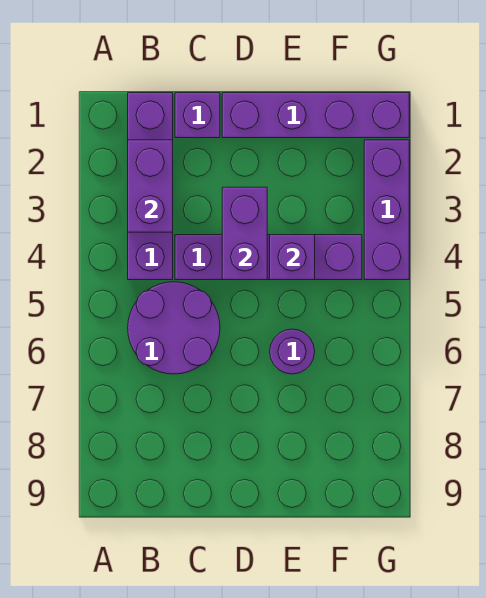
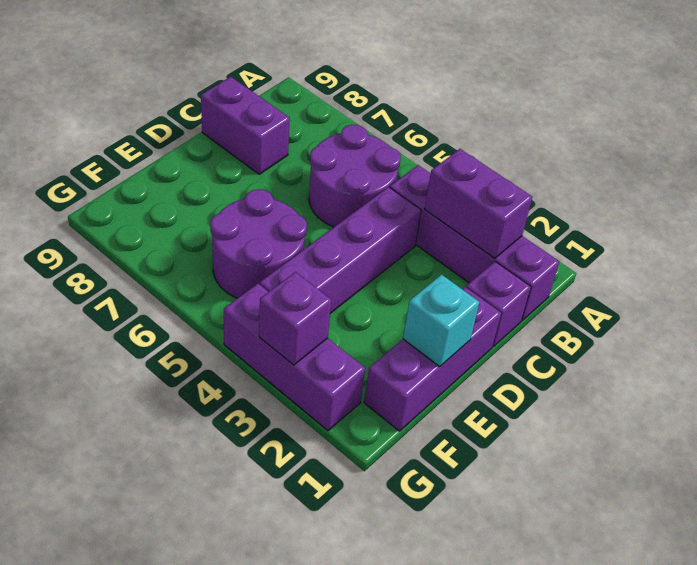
purple brick D1:G1 level 1 -> purple brick D1:F1 level 1
purple brick D3:D4 level 2 -> purple brick C8:C9 level 1
none -> cyan brick E1 level 2
purple brick E4 level 2 -> purple brick G3 level 2
purple round brick E6 level 1 -> purple round brick E5:F6 level 1

